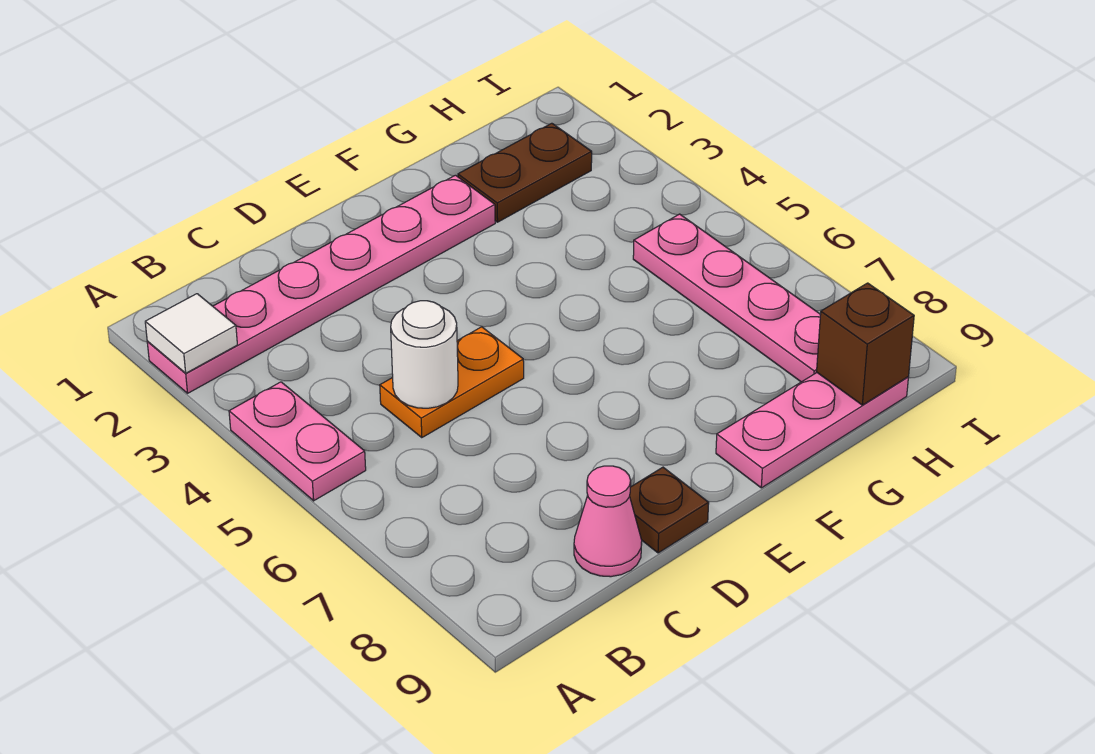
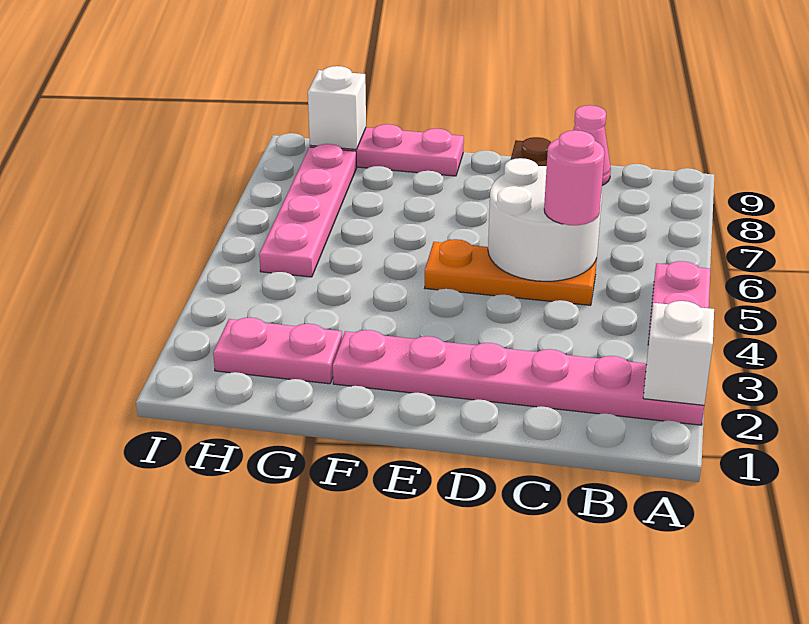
white tile A2 level 2 -> white brick A2 level 2
orange plate C5:D5 level 1 -> orange plate C5:E5 level 1
white round brick C5 level 2 -> white round brick C5:D6 level 2
none -> pink round brick C5 level 3
brown plate G2:H2 level 1 -> pink plate G2:H2 level 1
brown brick H9 level 2 -> white brick H9 level 2

